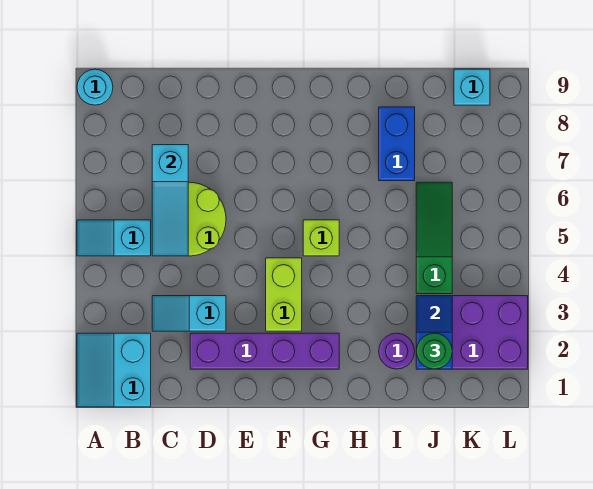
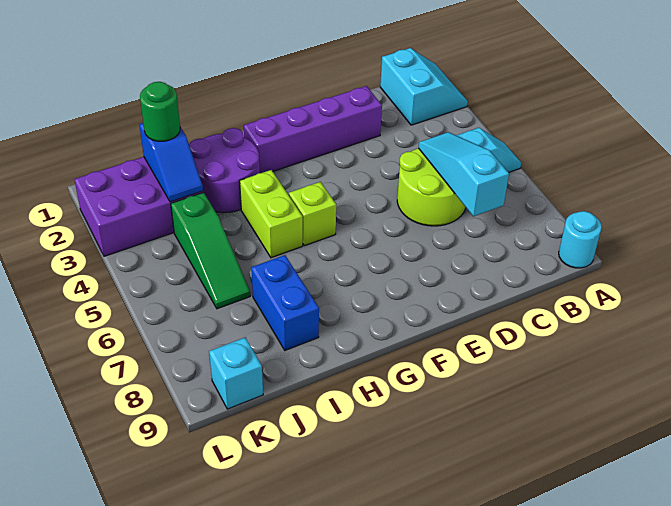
cyan slope C3:D3 level 1 top D -> none
lime brick F3:F4 level 1 -> lime brick H4:H5 level 1
purple round brick I2 level 1 -> purple round brick H2:I3 level 1

